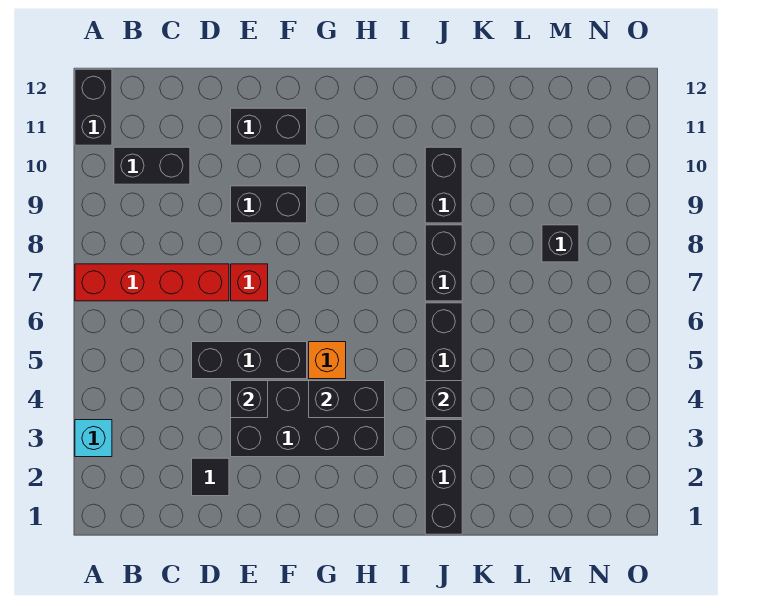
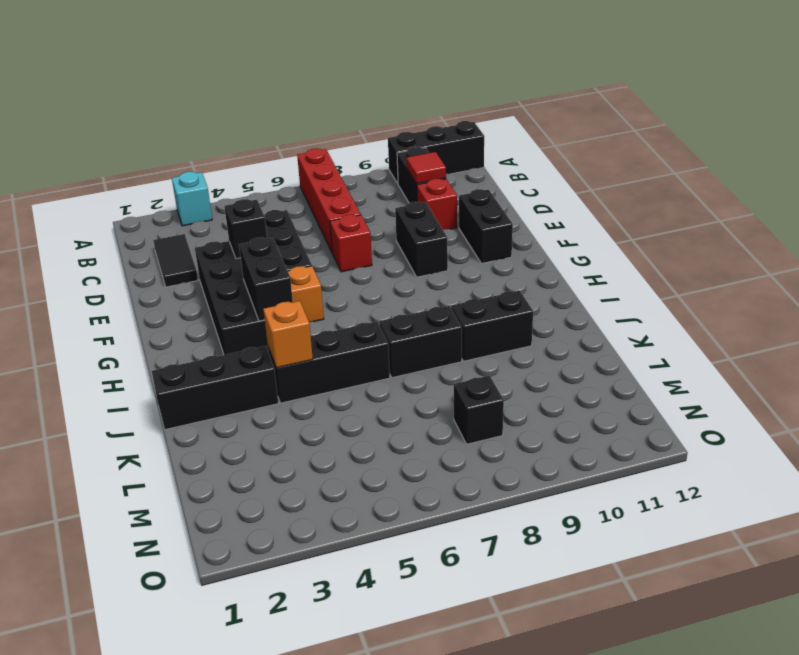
black brick A11:A12 level 1 -> black brick A10:A12 level 1
none -> red tile C10 level 2
black tile D2 level 1 -> black tile C2:D2 level 1
none -> red brick D10 level 1
black brick J4 level 2 -> orange brick J4 level 2

